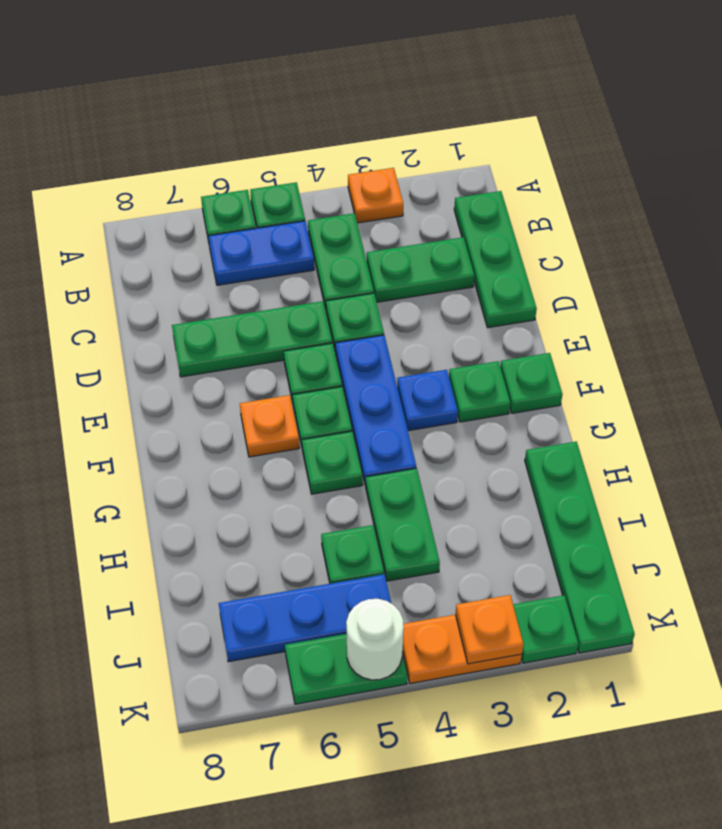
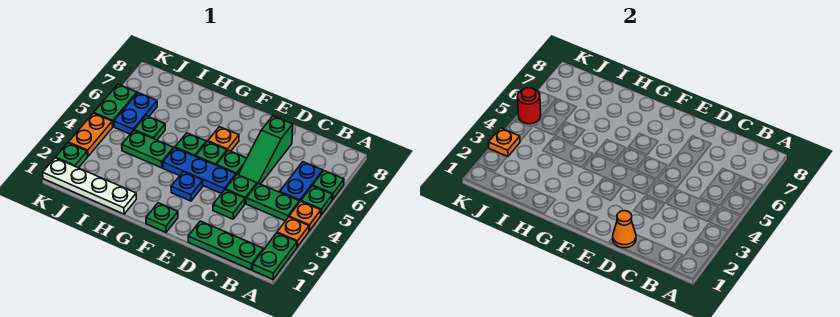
none -> orange plate A4 level 1
green plate C2:C3 level 1 -> green plate A1:A2 level 1
none -> orange cone D1 level 2
green plate D5:D7 level 1 -> green slope D5:D7 level 1 top 7
green plate F2 level 1 -> green plate D3 level 1
green plate H1:K1 level 1 -> white plate H1:K1 level 1
blue plate J5:J7 level 1 -> blue plate J5:J6 level 1
white round brick K5 level 2 -> red round brick K5 level 2

